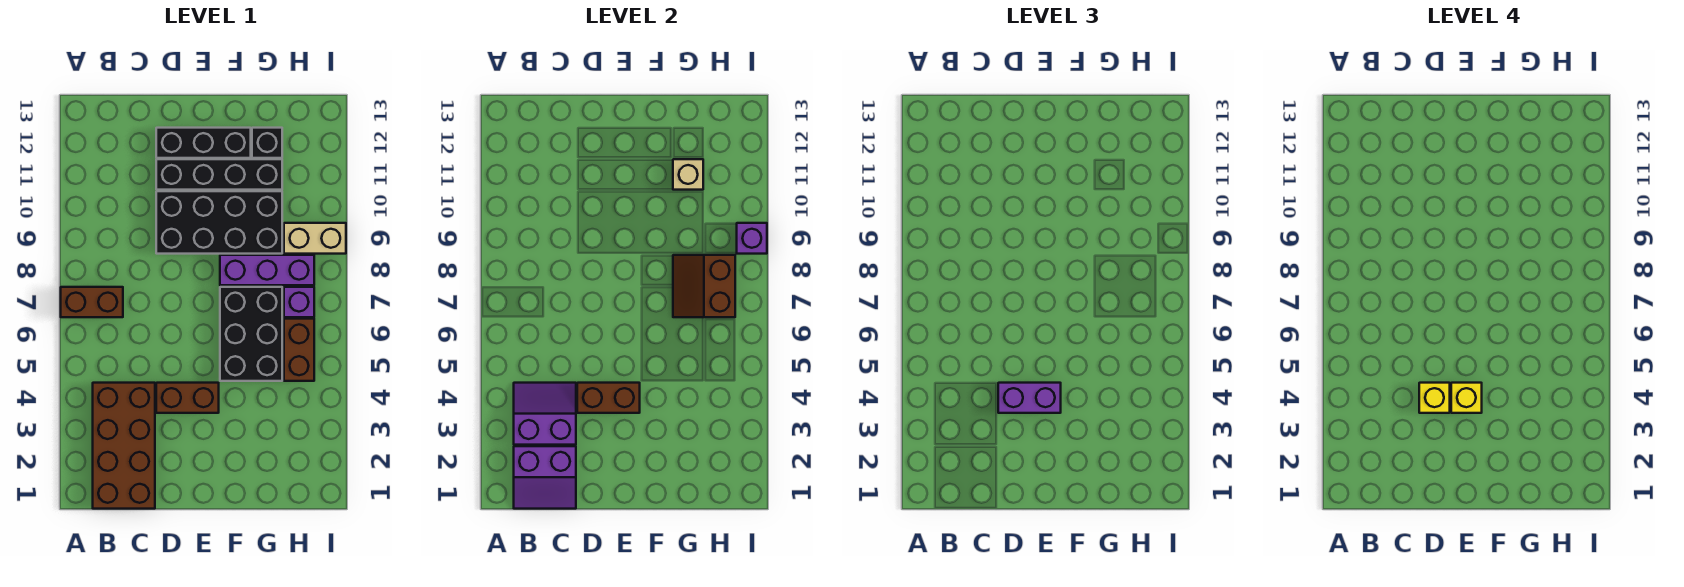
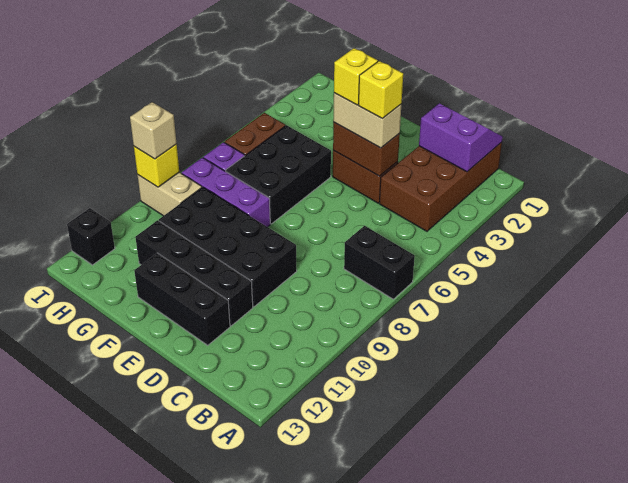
brown brick A7:B7 level 1 -> black brick A7:B7 level 1
purple slope B3:C4 level 2 top 3 -> none
purple brick D4:E4 level 3 -> tan brick D4:E4 level 3
brown slope G7:H8 level 2 top H -> none
tan brick G11 level 2 -> tan brick I9 level 3
black brick G12 level 1 -> black brick I12 level 1
purple brick I9 level 2 -> yellow brick I9 level 2

